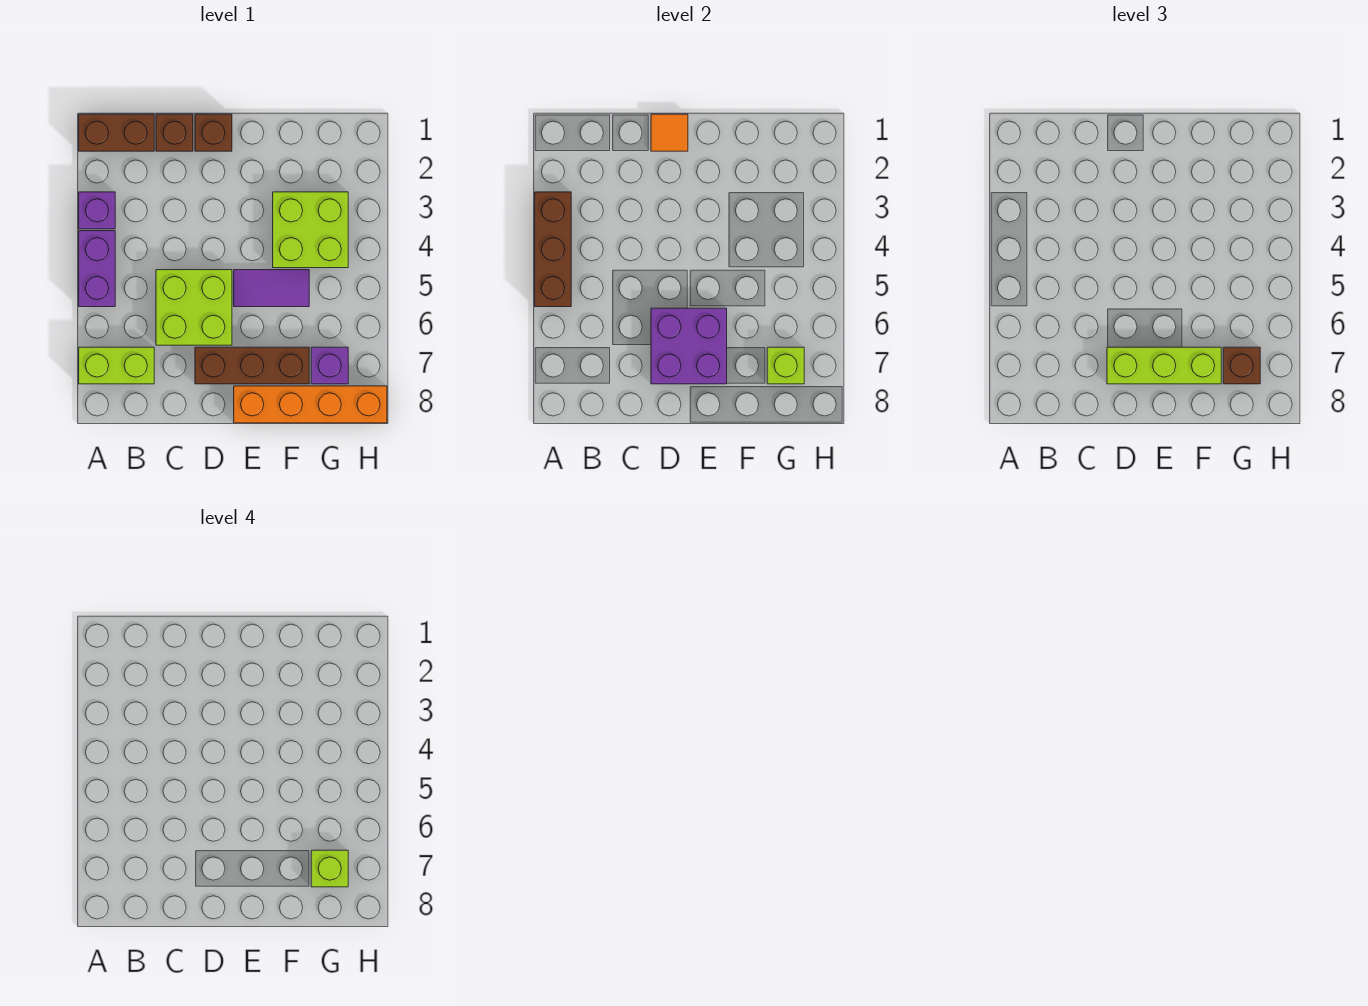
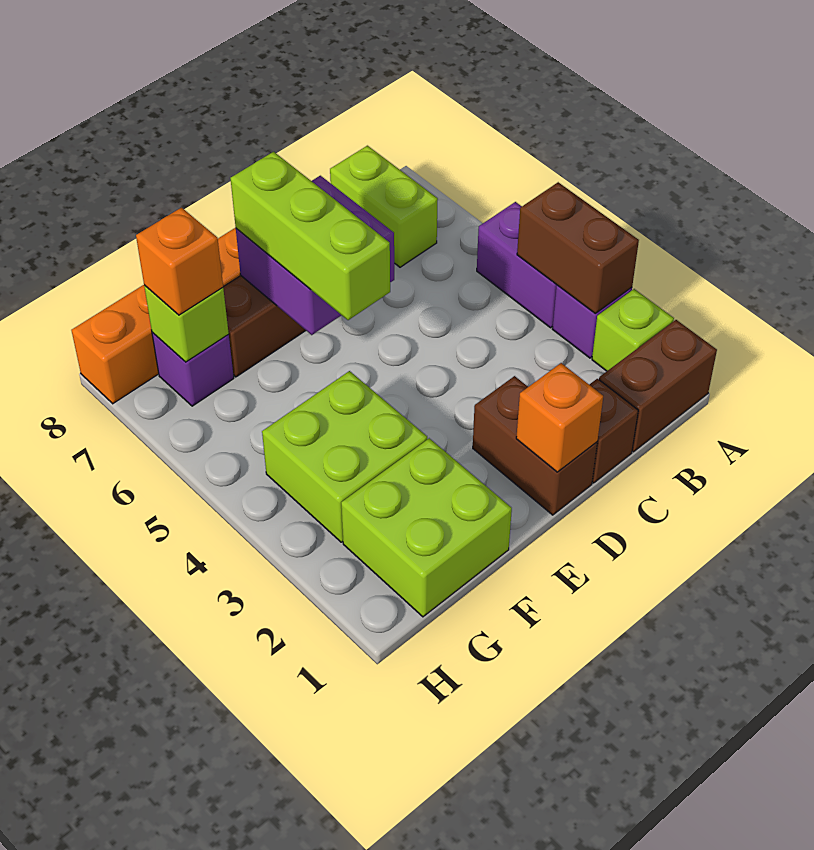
brown brick A3:A5 level 2 -> brown brick A3:A4 level 2
lime brick A7:B7 level 1 -> lime brick B7:B8 level 1
lime brick C5:D6 level 1 -> lime brick F1:G2 level 1
brown brick D1 level 1 -> brown brick D1:D2 level 1
orange tile D1 level 2 -> orange brick D1 level 2
lime brick D7:F7 level 3 -> lime brick E5:E7 level 3
purple tile E5:F5 level 1 -> none
brown brick G7 level 3 -> orange brick G7 level 3
lime brick G7 level 4 -> lime brick A2 level 1

